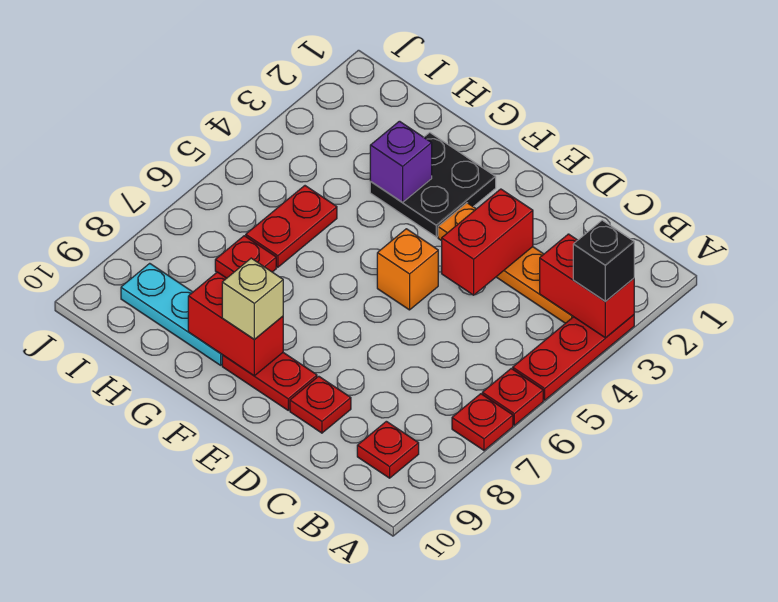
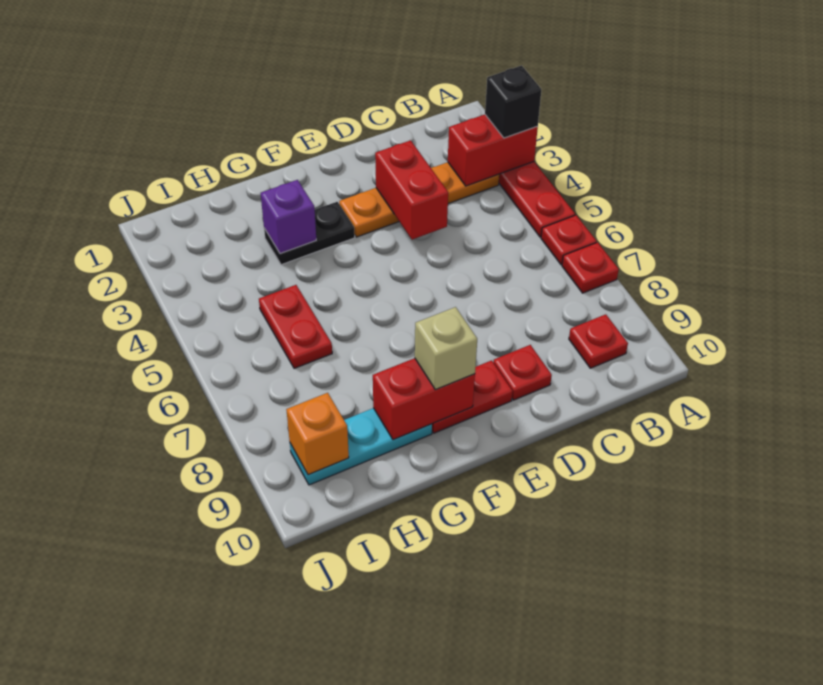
orange brick E5 level 1 -> orange brick I9 level 2
black plate F2:G3 level 1 -> black plate F3:G3 level 1
red plate H7 level 1 -> none

